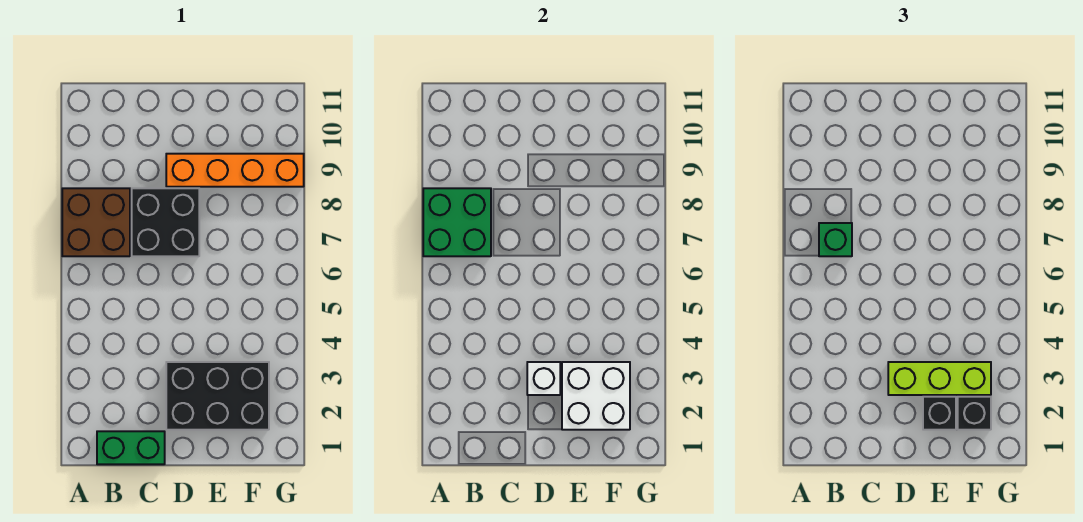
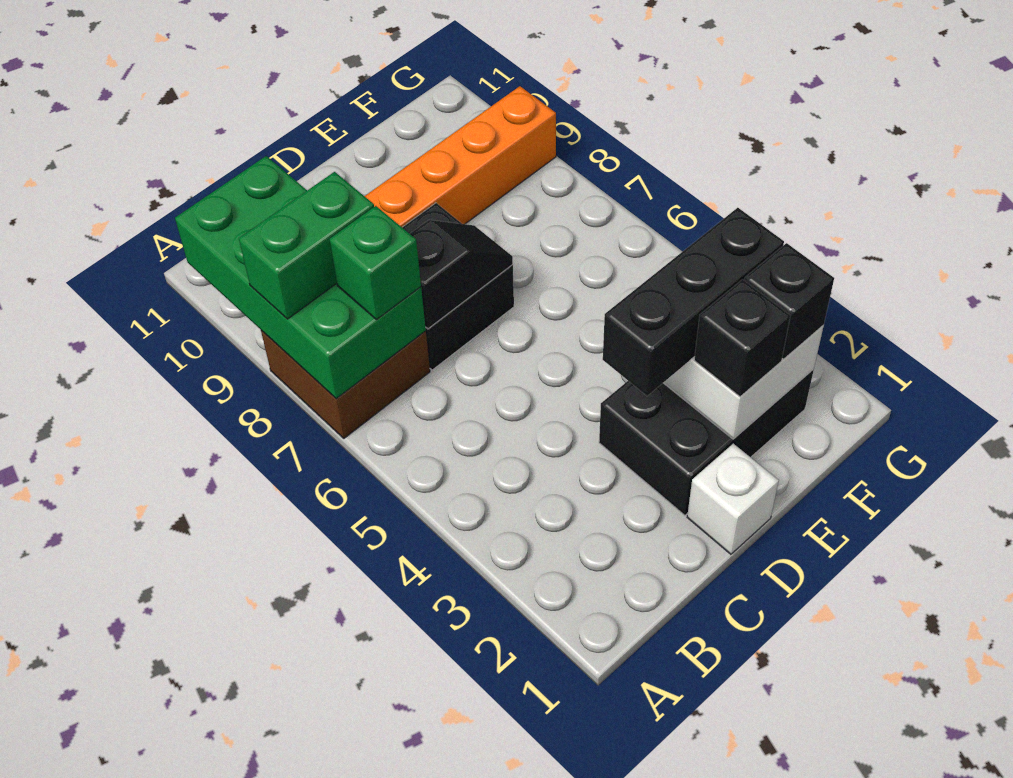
green brick A7:B8 level 2 -> green brick A7:B10 level 2
green brick B1:C1 level 1 -> green brick A8:B8 level 3
none -> black slope C7:D7 level 2 top C
white brick D3 level 2 -> white brick D1 level 1
lime brick D3:F3 level 3 -> black brick D3:F3 level 3

